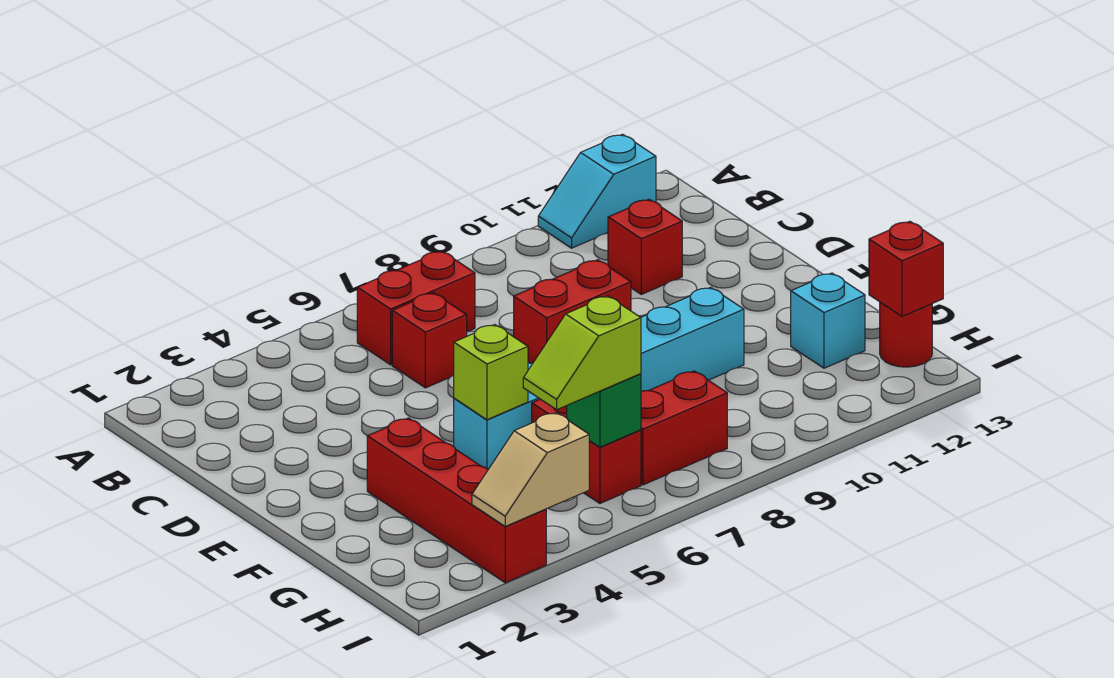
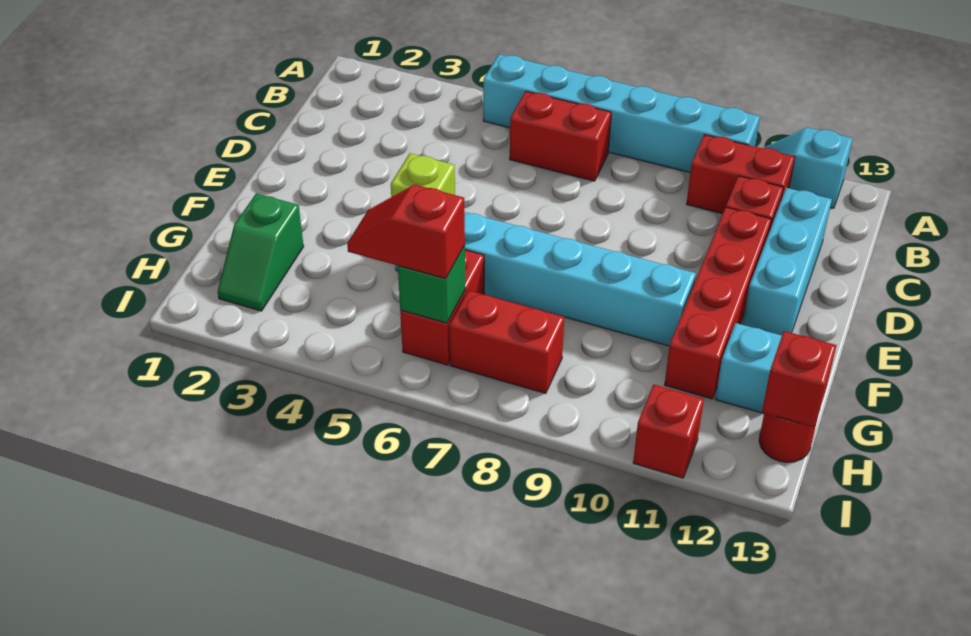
none -> cyan brick A5:A10 level 1
red brick C6 level 1 -> red brick I11 level 1
none -> cyan brick C12:E12 level 1
red brick D8:D9 level 1 -> red brick B10:B11 level 1
red brick F3:I3 level 1 -> red brick D11:G11 level 1
none -> green slope G2:H2 level 1 top G
lime slope H5:H6 level 3 top 6 -> red slope H5:H6 level 3 top 6
tan slope I3:I4 level 2 top 4 -> none

